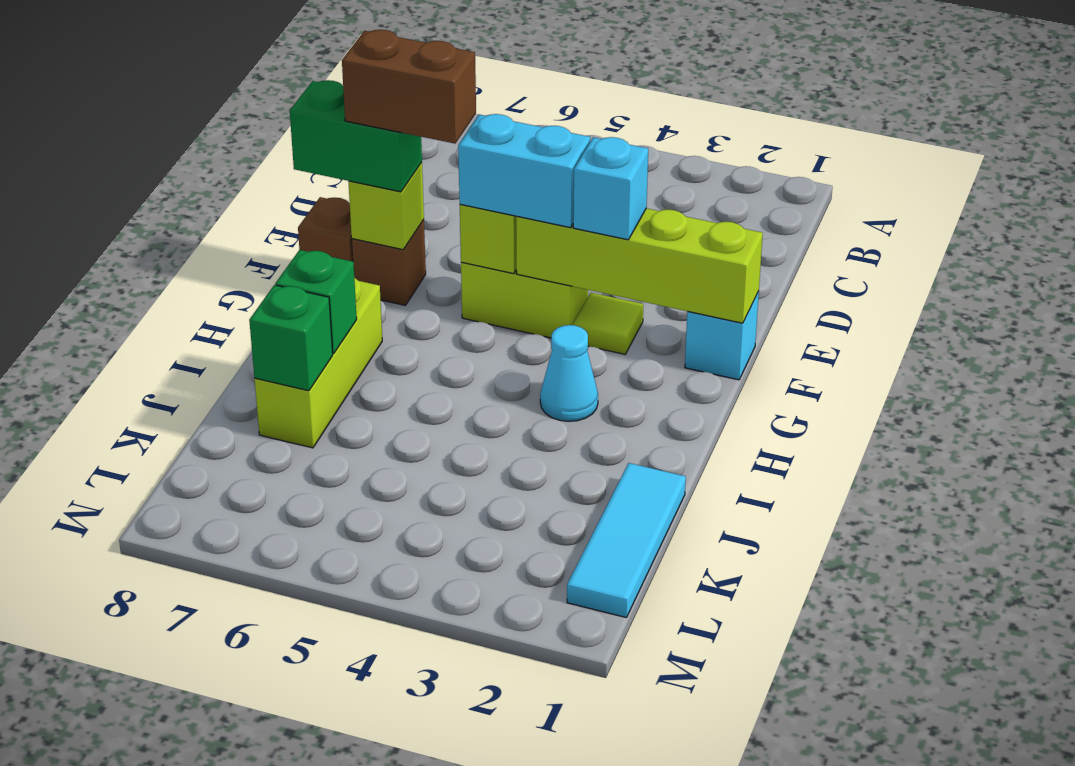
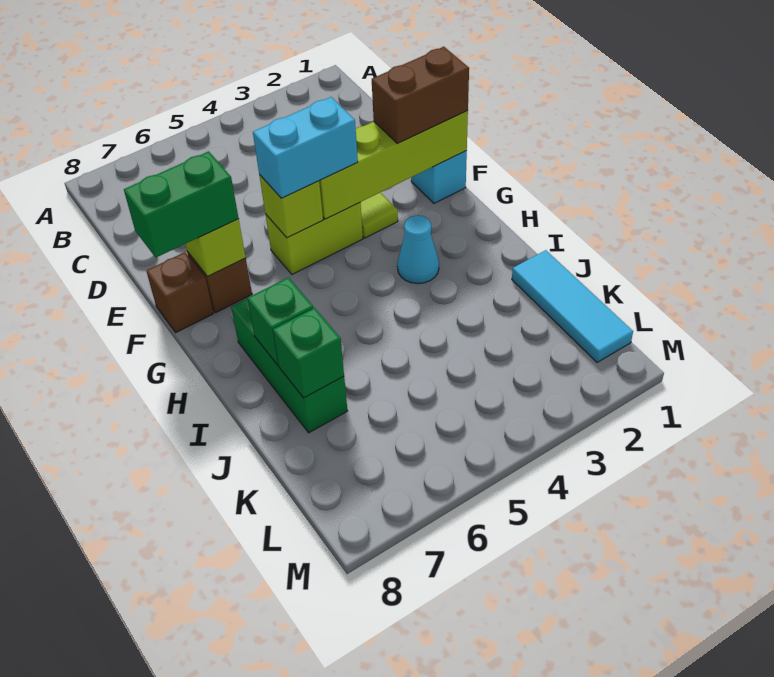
cyan brick F3 level 3 -> none
brown brick F6:F7 level 4 -> brown brick F1:F2 level 3
lime brick H7:J7 level 1 -> green brick H7:J7 level 1

